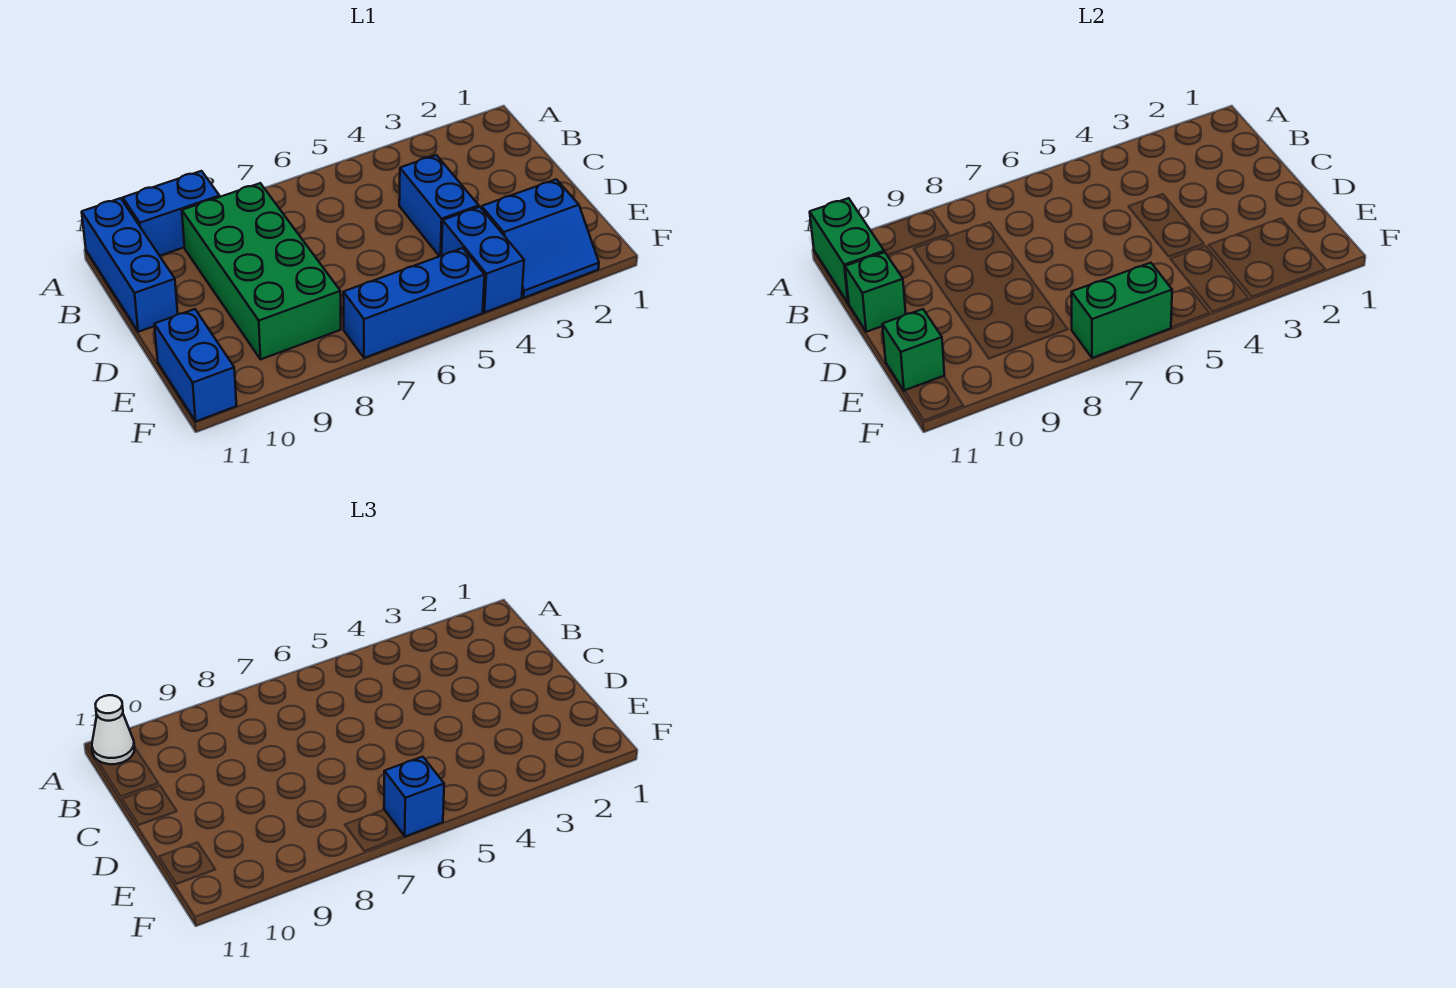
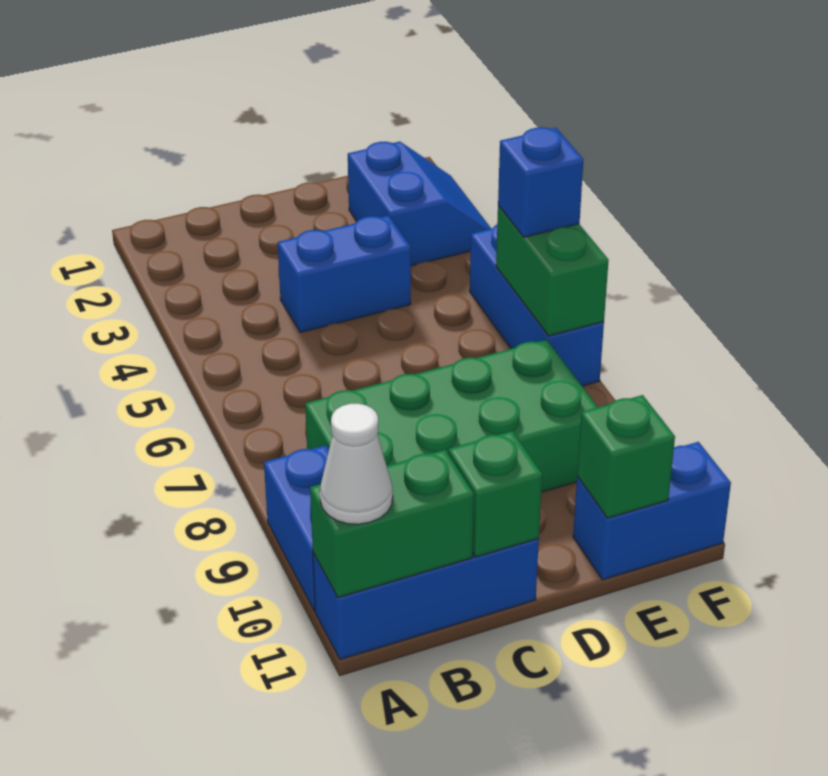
blue brick E4:F4 level 1 -> none

